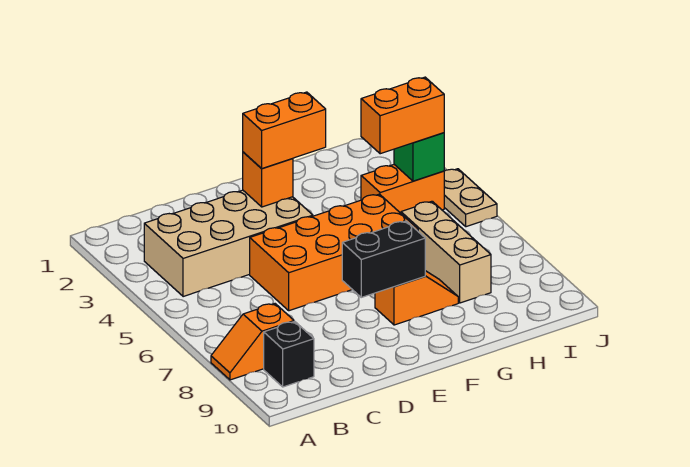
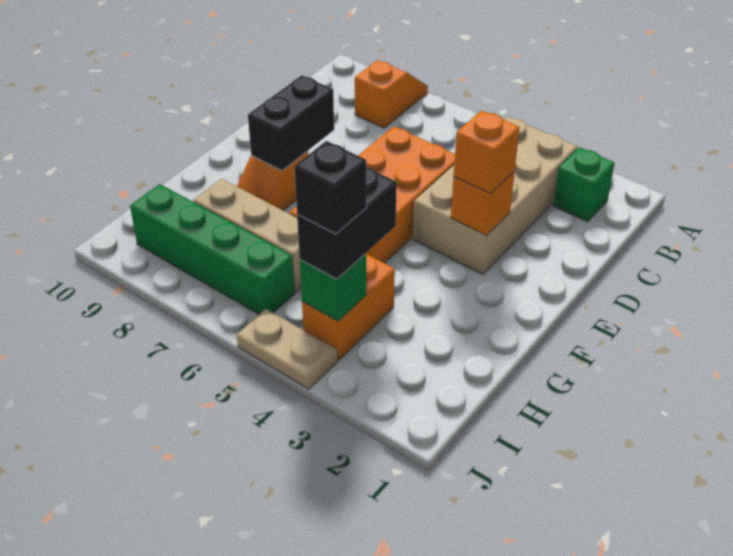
none -> green brick B2 level 1
black brick B9 level 1 -> black brick I4 level 4
orange brick E3:F3 level 3 -> orange brick E3 level 3
orange brick H4:I4 level 3 -> black brick H4:I4 level 3
none -> green brick I6:I9 level 1

